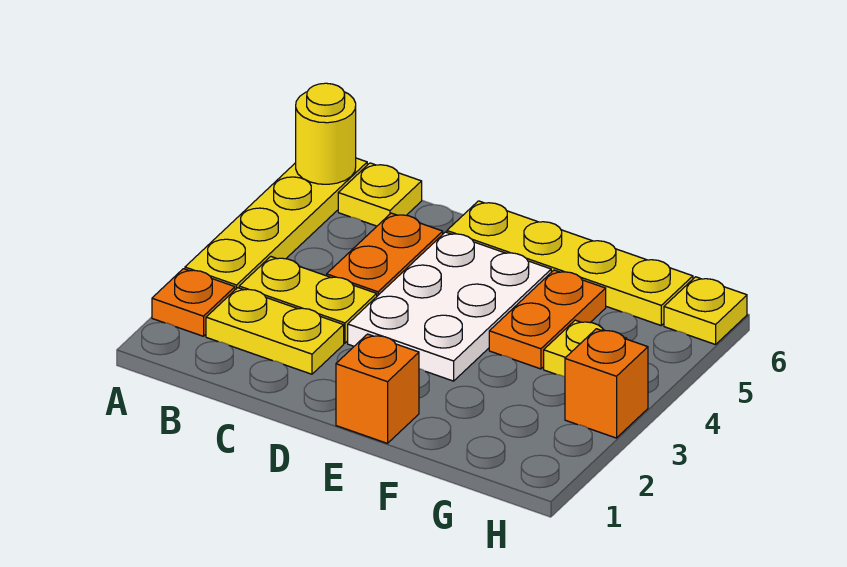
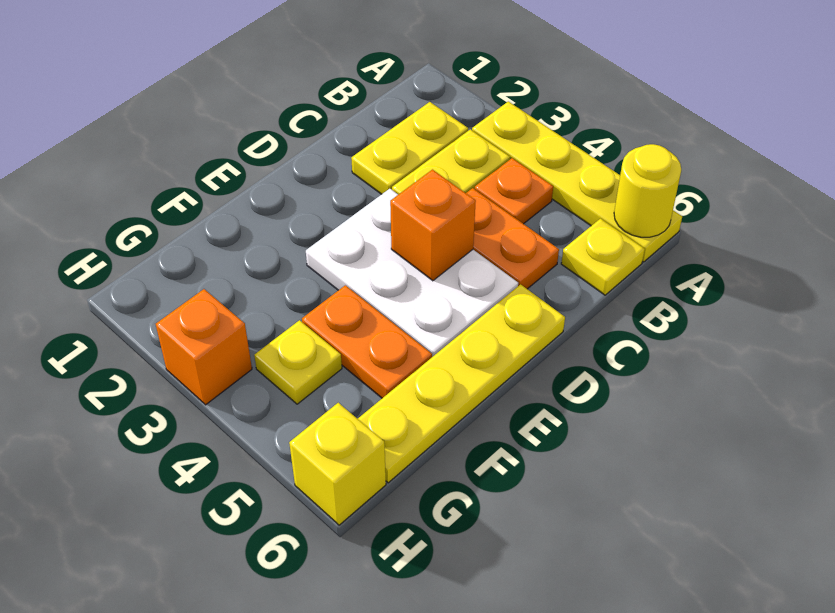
orange plate A2 level 1 -> orange plate B4 level 1
orange brick E1 level 1 -> orange brick D4 level 2
yellow plate H6 level 1 -> yellow brick H6 level 1

